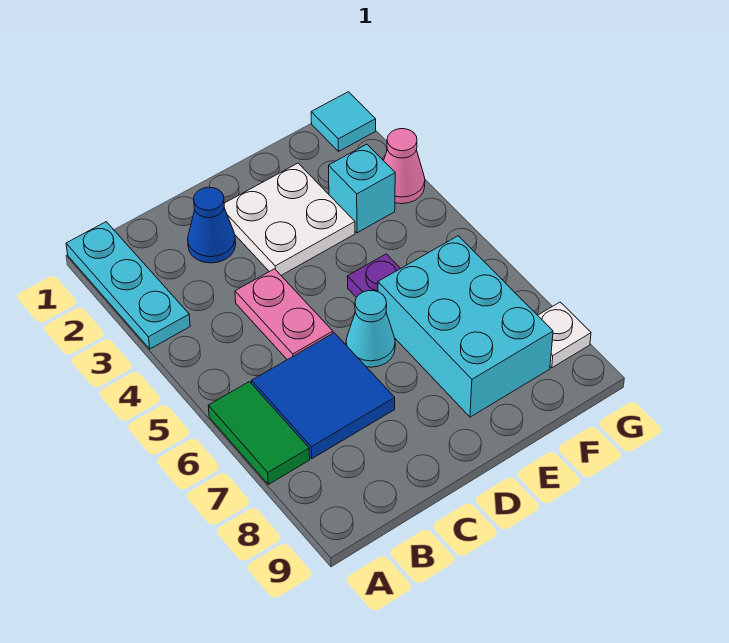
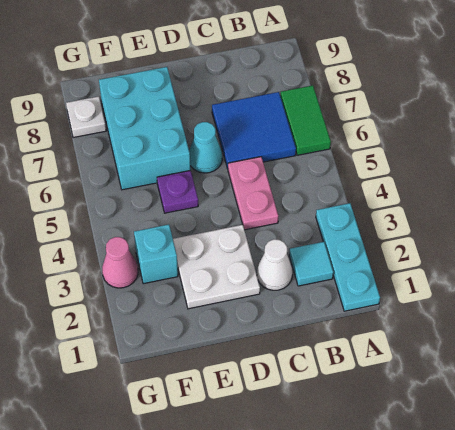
blue cone C2 level 1 -> white cone C2 level 1
cyan tile G1 level 1 -> cyan tile B2 level 1

